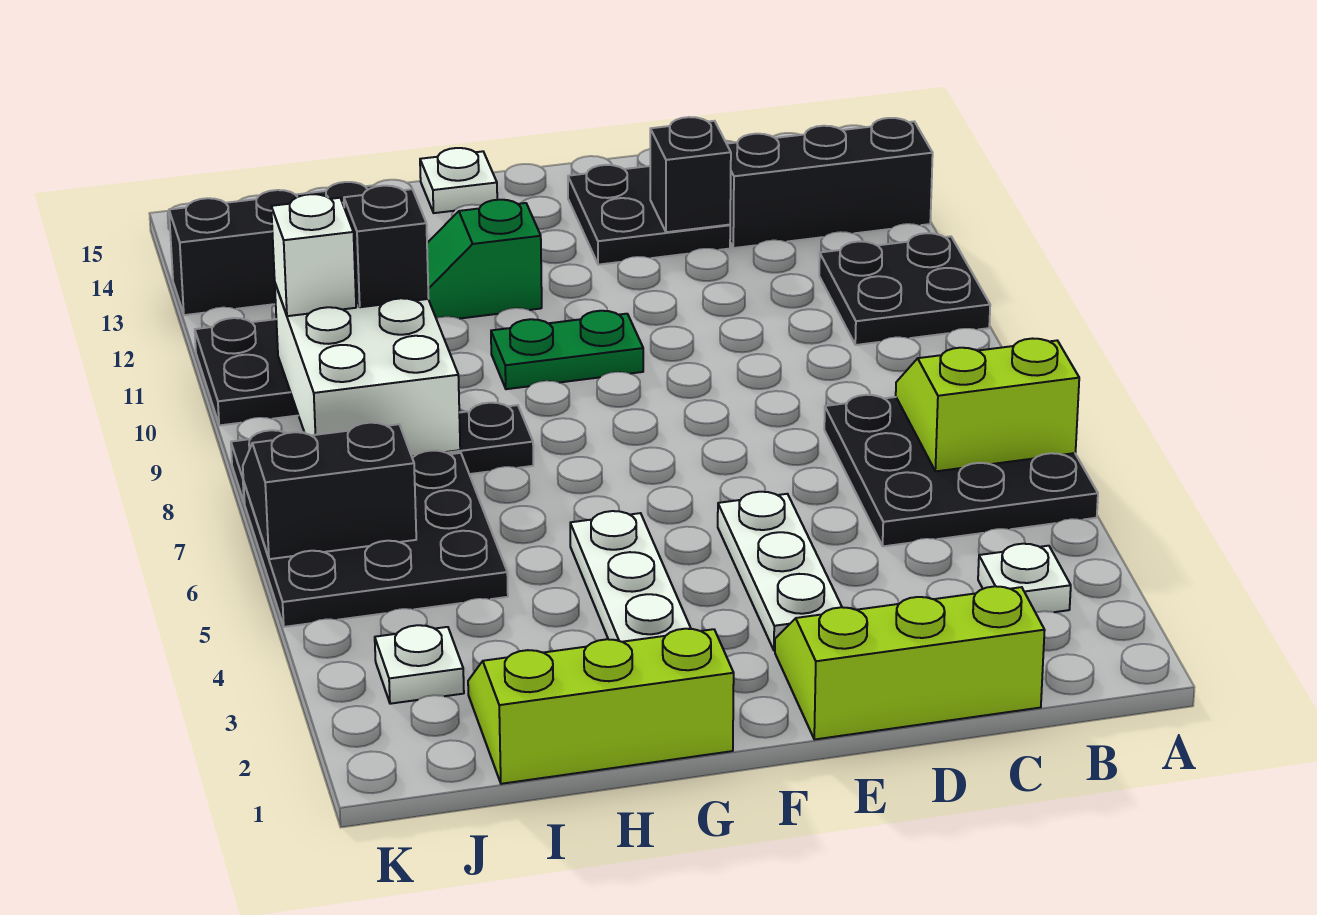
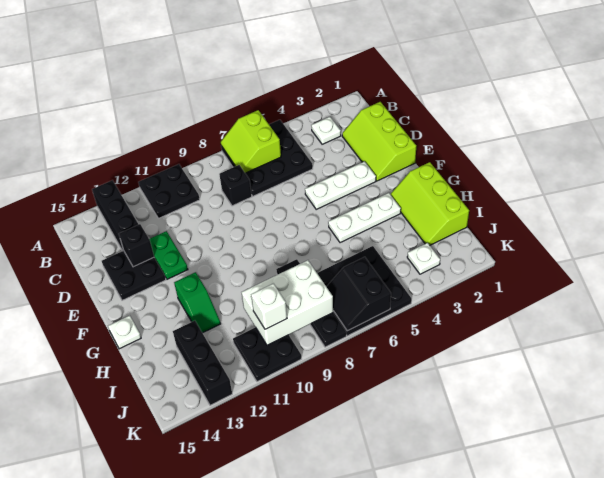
green plate F10:G10 level 1 -> green plate D12:E12 level 1
black brick I10 level 3 -> black brick C8 level 1

